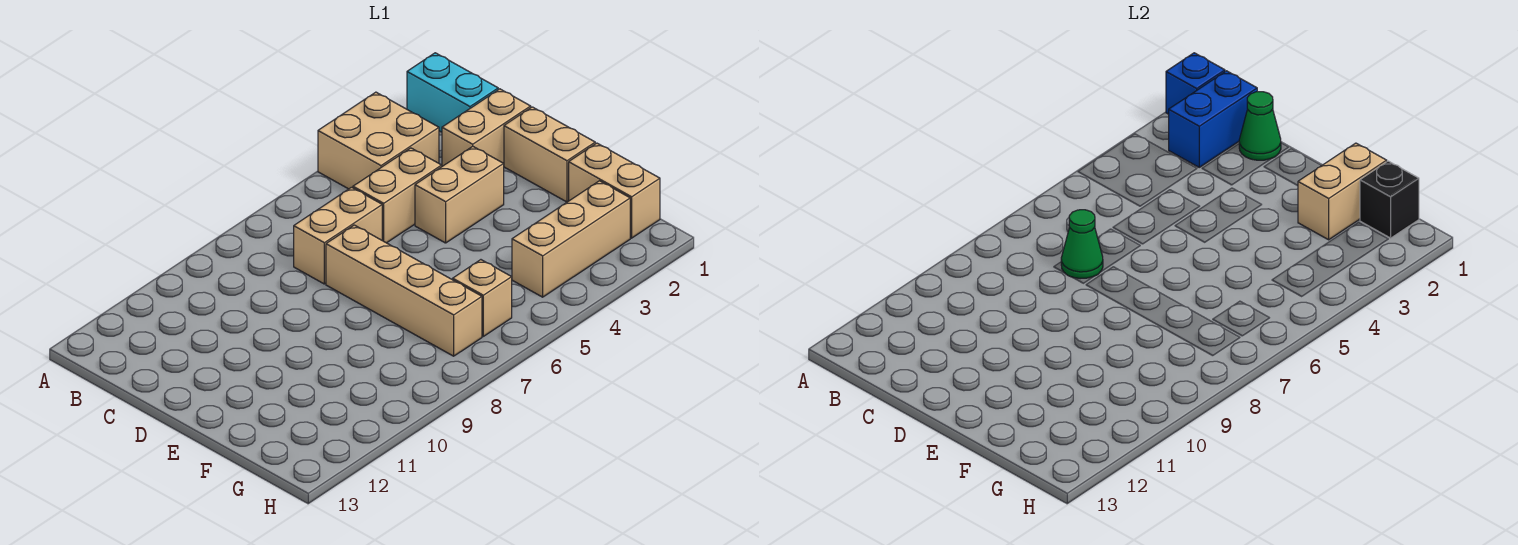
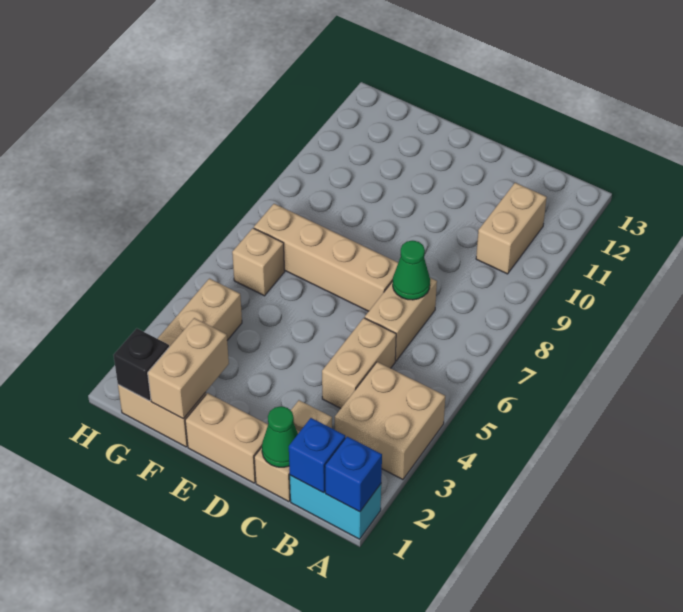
blue brick B1:B2 level 2 -> blue brick B1 level 2
tan brick D3:D4 level 1 -> tan brick B10:B11 level 1

